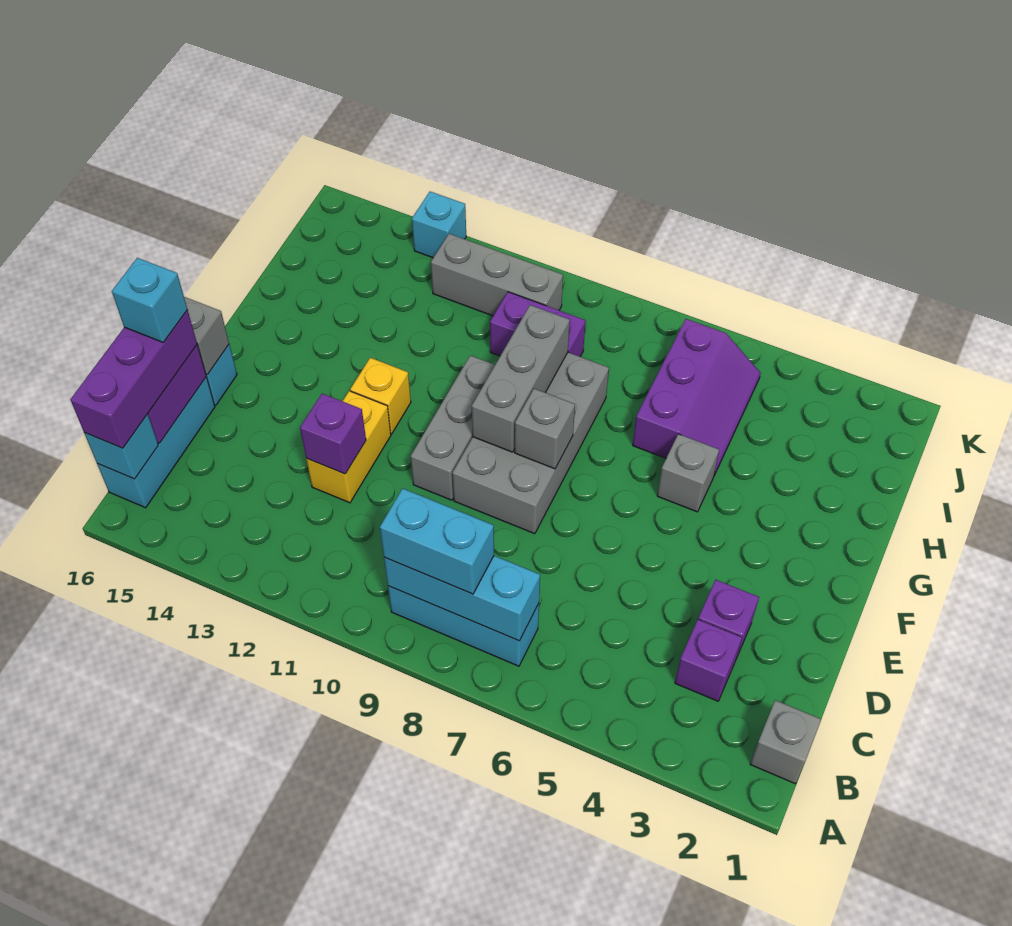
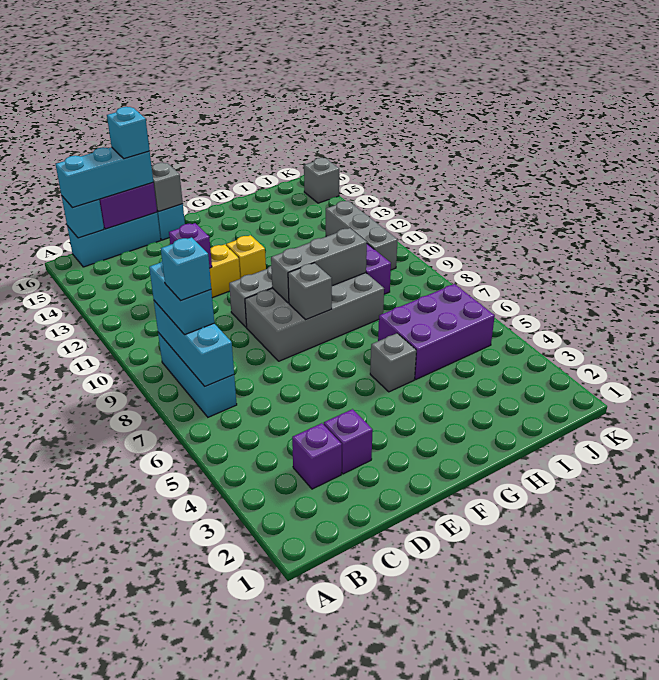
grey brick B1 level 1 -> grey brick K15 level 1
purple brick B16:D16 level 3 -> cyan brick B16:D16 level 3
purple slope H5:J6 level 1 top 6 -> purple brick H5:J6 level 1
cyan brick K13 level 1 -> cyan brick B8 level 4

